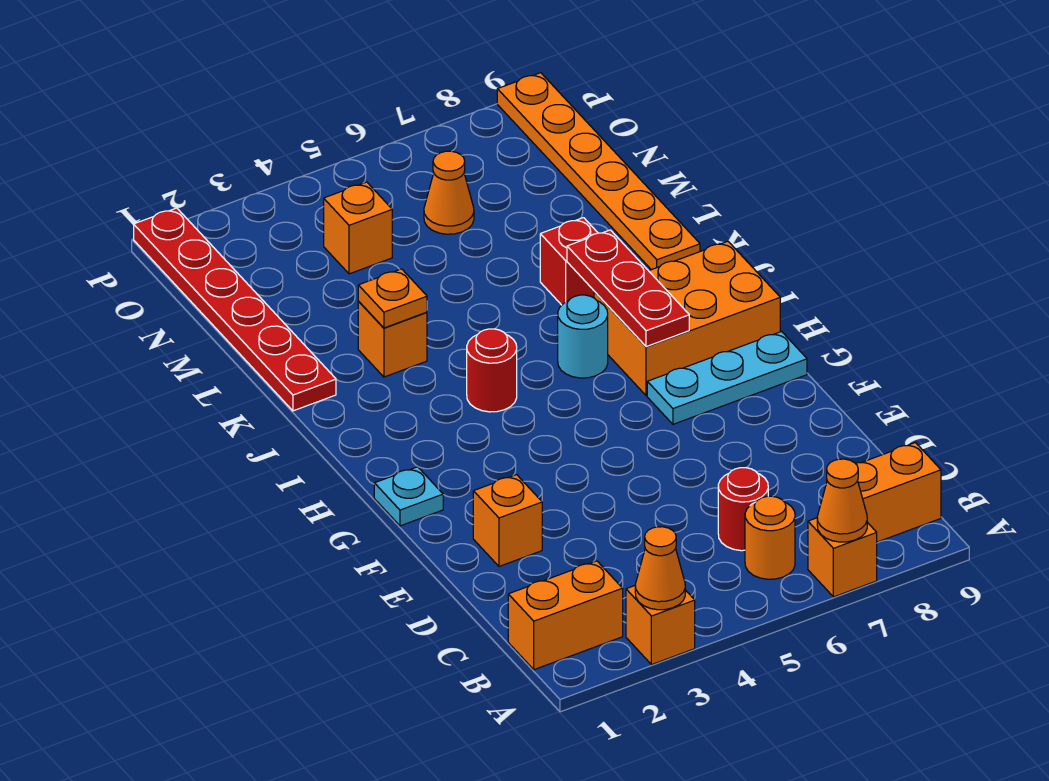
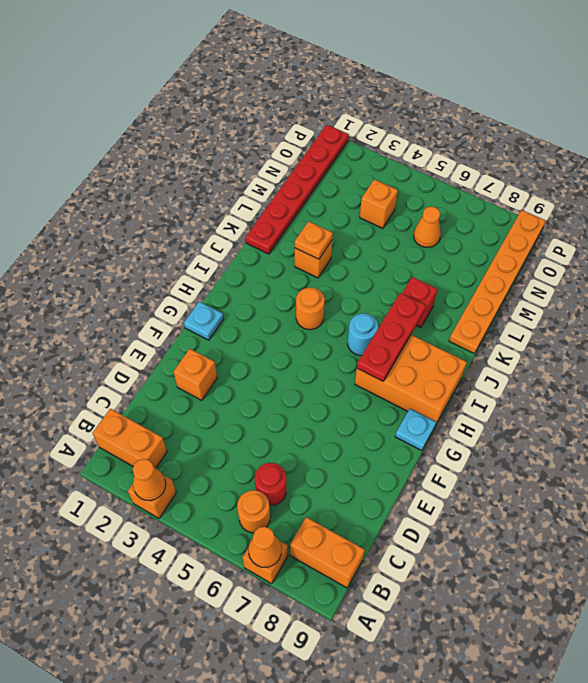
cyan plate G7:G9 level 1 -> cyan plate G9 level 1
red round brick I4 level 1 -> orange round brick I4 level 1

